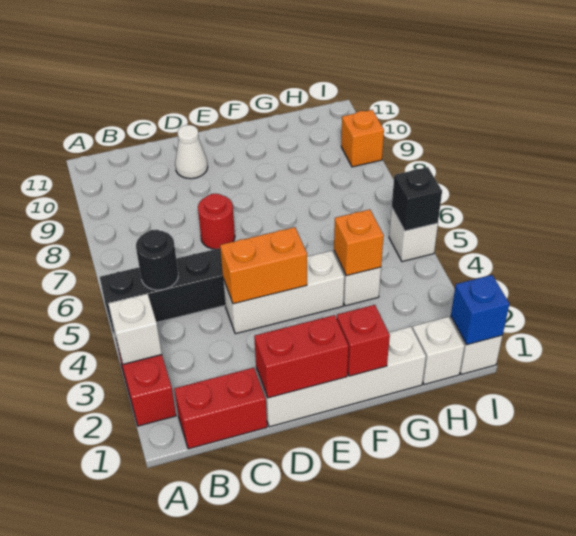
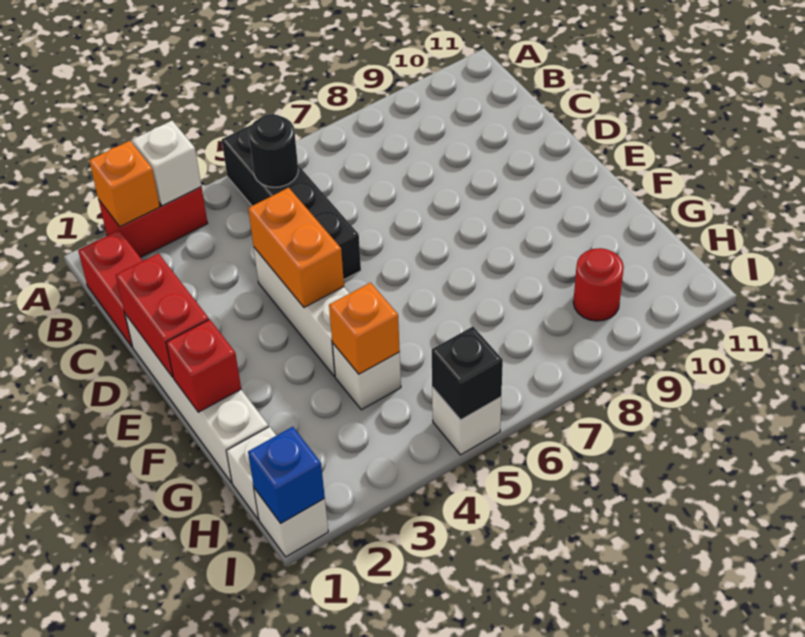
red round brick D7 level 1 -> red round brick H9 level 1
white cone D10 level 1 -> none
orange brick I9 level 1 -> orange brick A2 level 2

